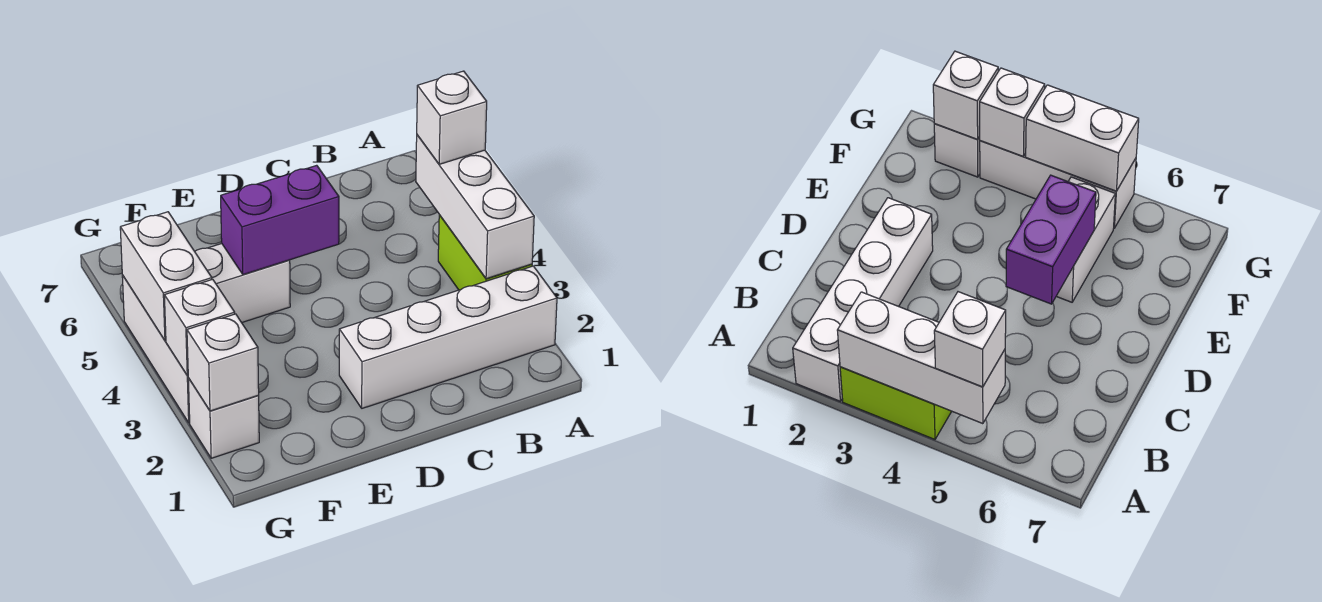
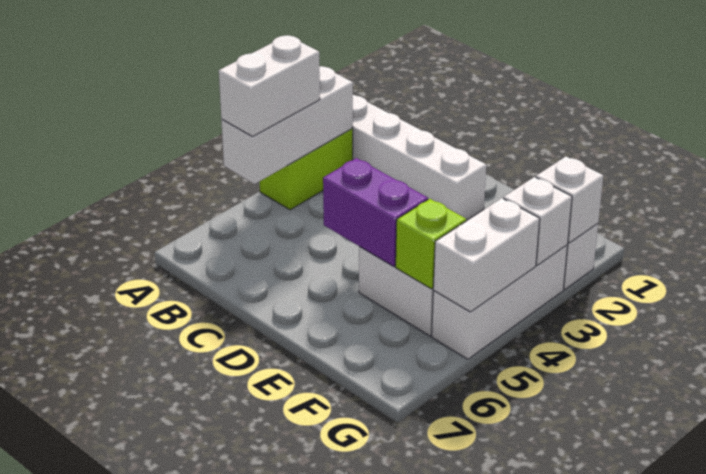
white brick A5 level 3 -> white brick A4:A5 level 3
none -> lime brick F5 level 2

